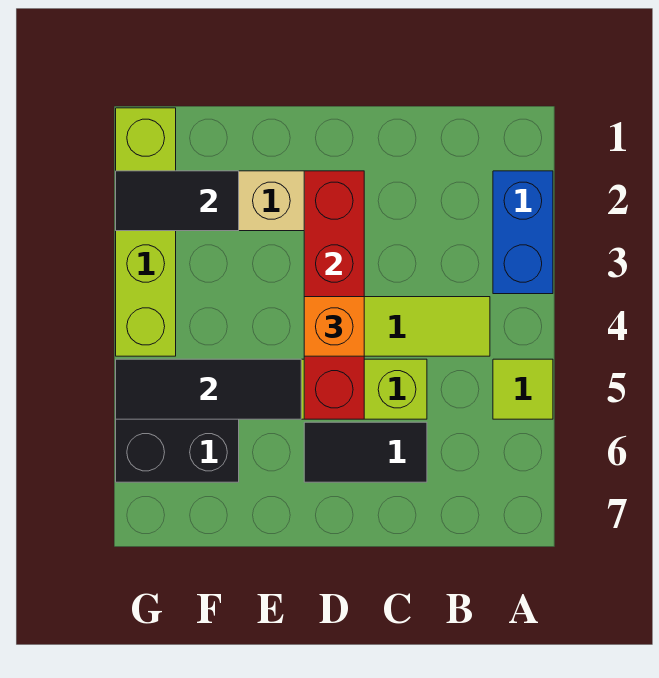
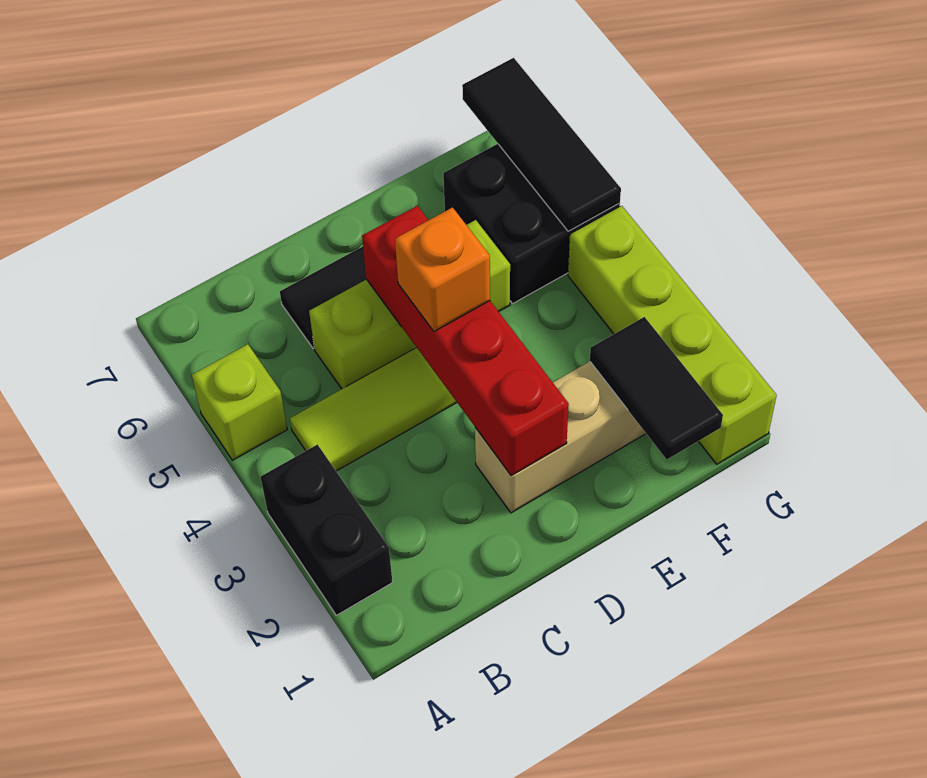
blue brick A2:A3 level 1 -> black brick A2:A3 level 1
lime tile A5 level 1 -> lime brick A5 level 1
black tile E5:G5 level 2 -> black tile G5:G7 level 2
black tile F2:G2 level 2 -> black tile F1:F2 level 2

